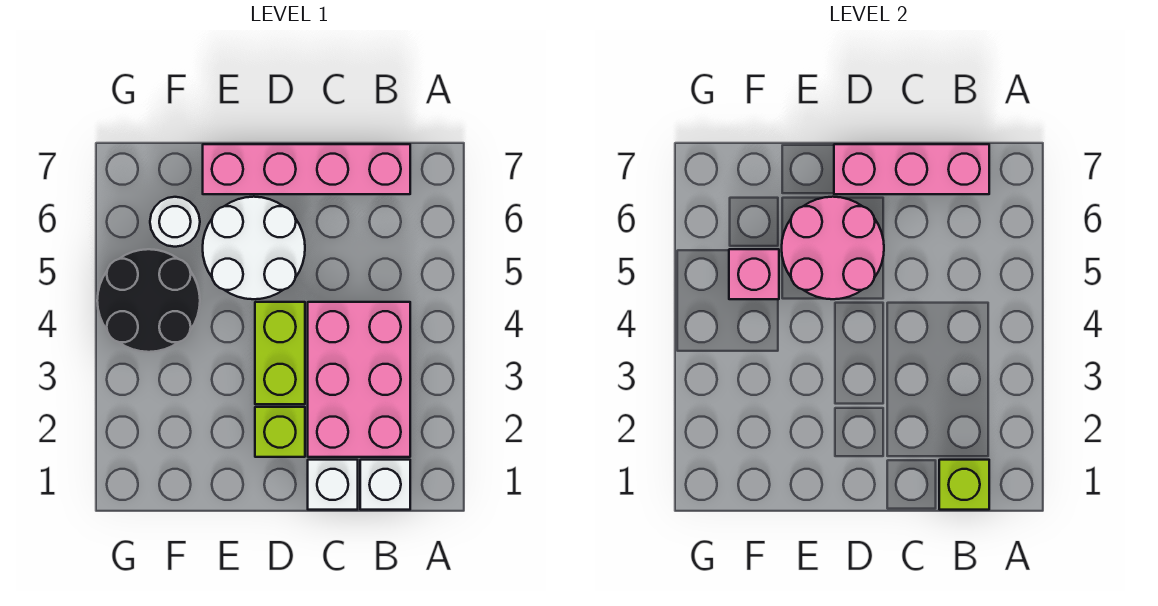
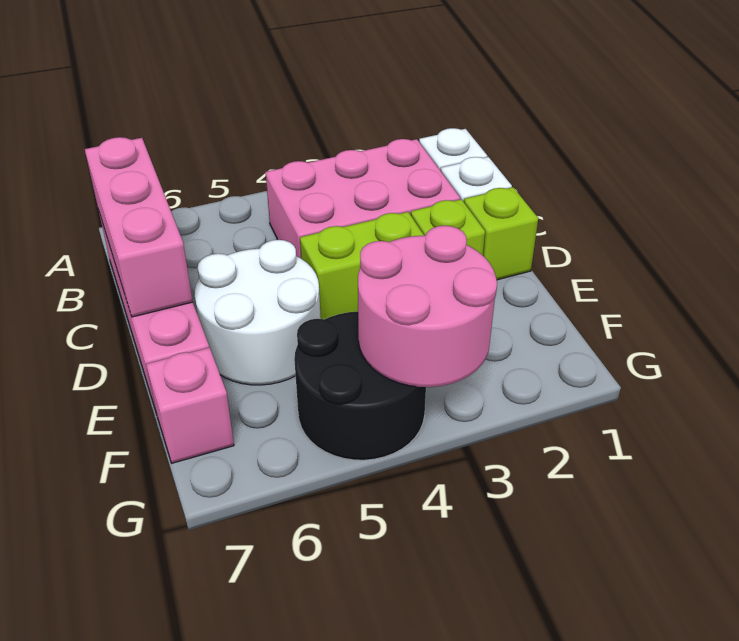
lime brick B1 level 2 -> lime brick D1 level 1
pink round brick D5:E6 level 2 -> pink round brick F3:G4 level 2
pink brick F5 level 2 -> pink brick F7 level 1
white round brick F6 level 1 -> none

